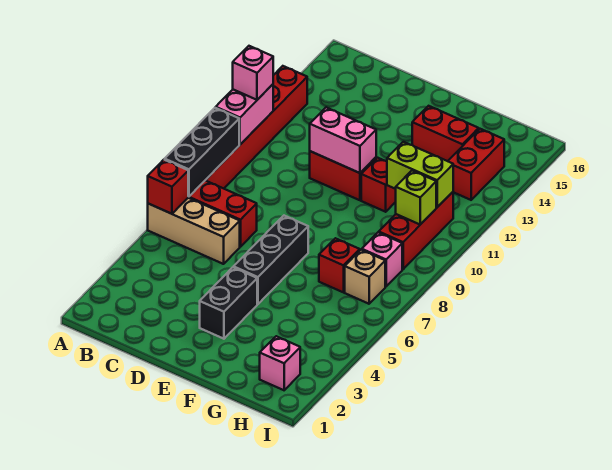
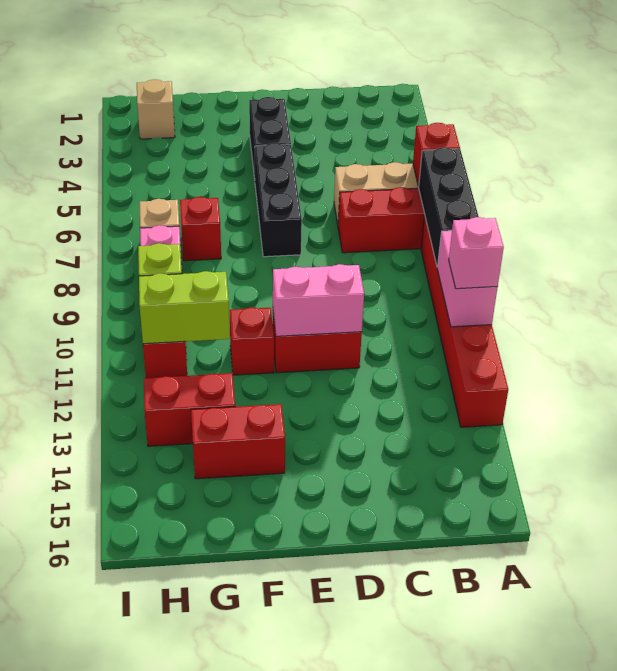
pink brick H2 level 1 -> tan brick H2 level 1
red brick H13:H14 level 1 -> red brick G13:H13 level 1

